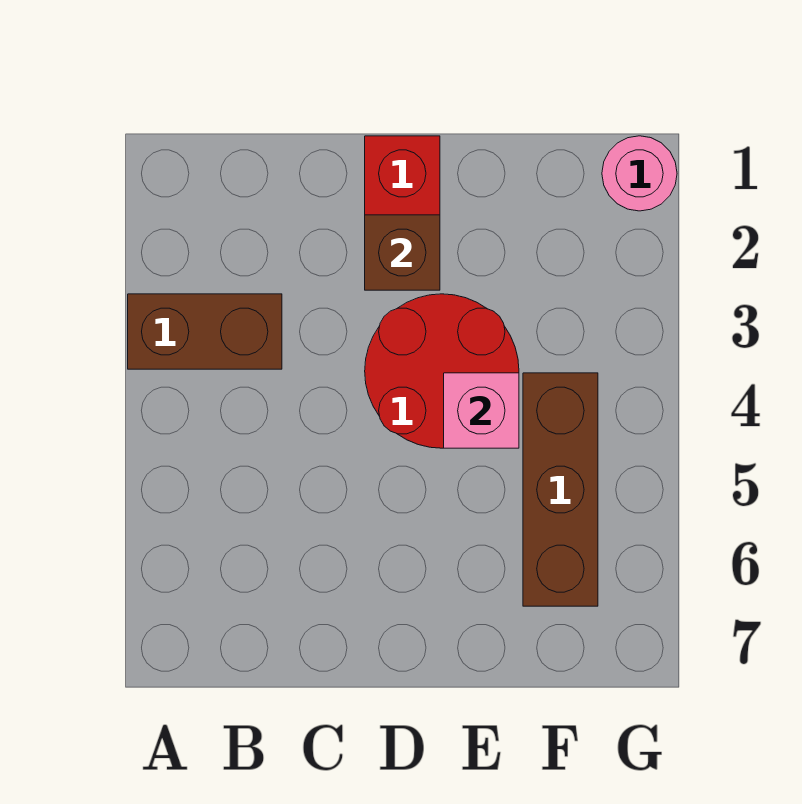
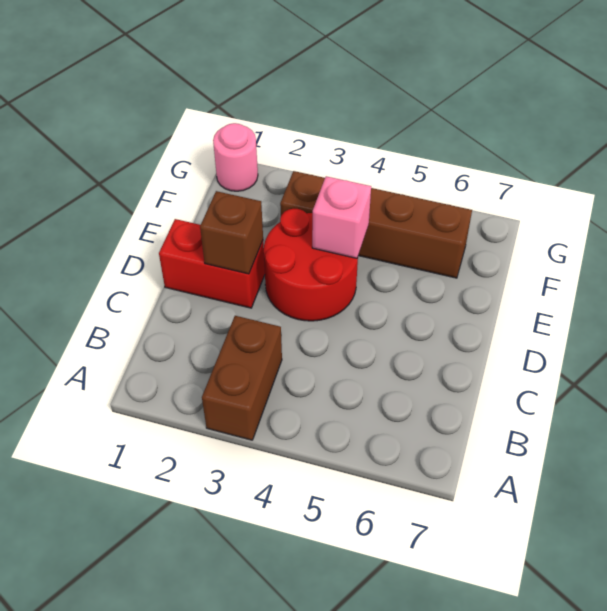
brown brick F4:F6 level 1 -> brown brick F3:F6 level 1

